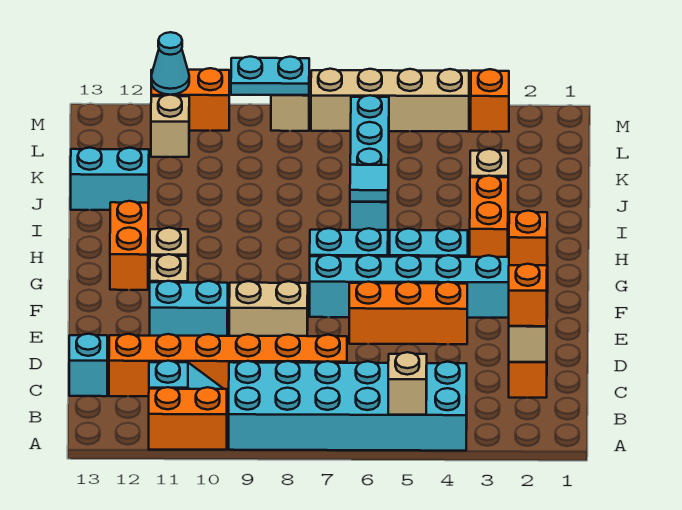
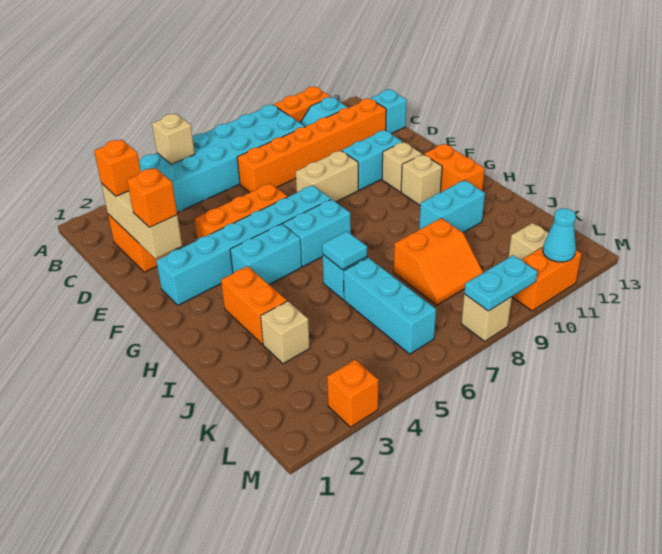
none -> orange slope J8:K9 level 1 top J
cyan brick J12:J13 level 1 -> cyan brick I10:I11 level 1
tan brick M4:M7 level 1 -> none

